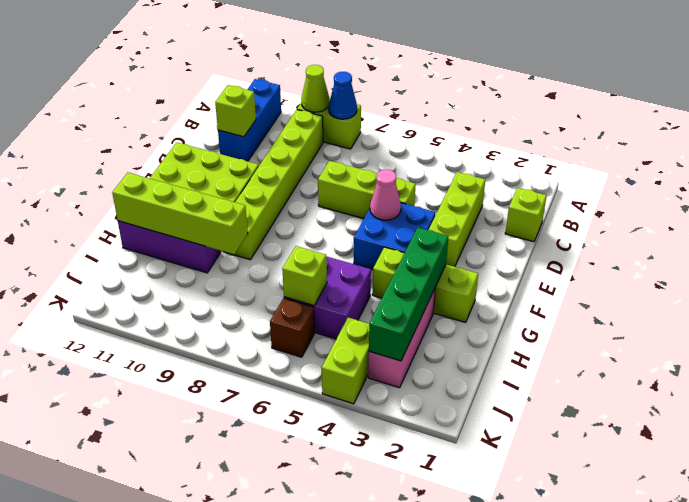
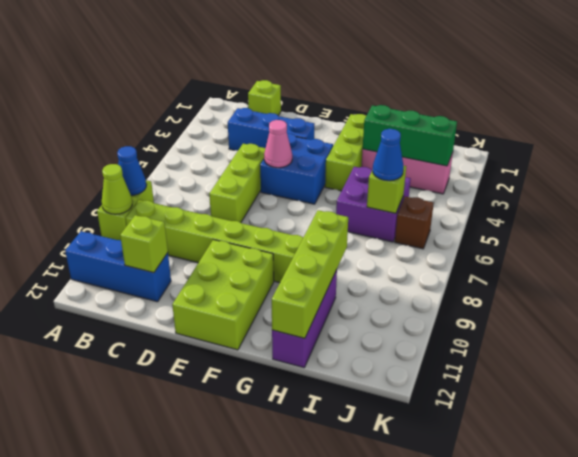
lime brick C3:E3 level 1 -> blue brick C3:E3 level 1
green brick G3:J3 level 2 -> green brick H3:J3 level 2
none -> blue cone I6 level 3
lime brick J4:K4 level 1 -> none

